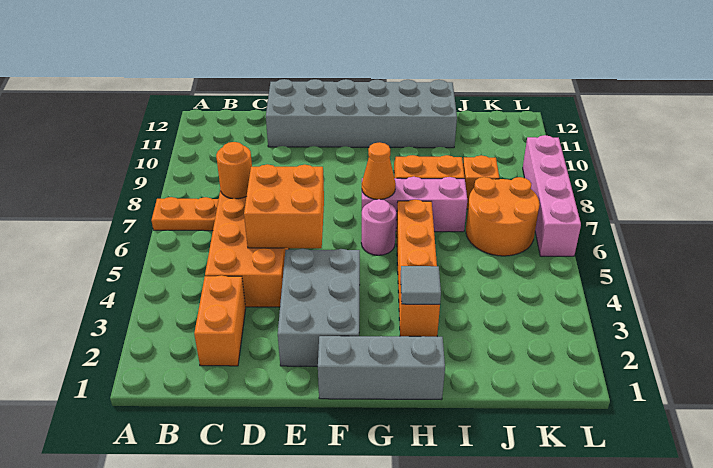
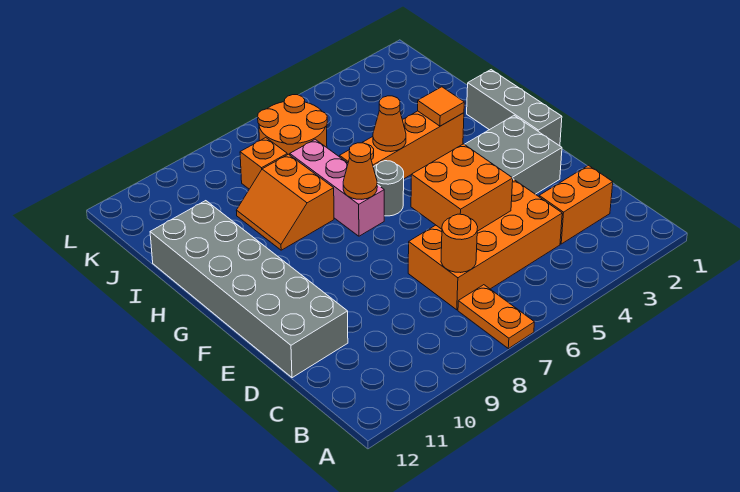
pink round brick G6 level 1 -> grey round brick G6 level 1
grey tile H3 level 2 -> orange tile H3 level 2
none -> orange cone H5 level 2
pink brick L6:L9 level 1 -> none

